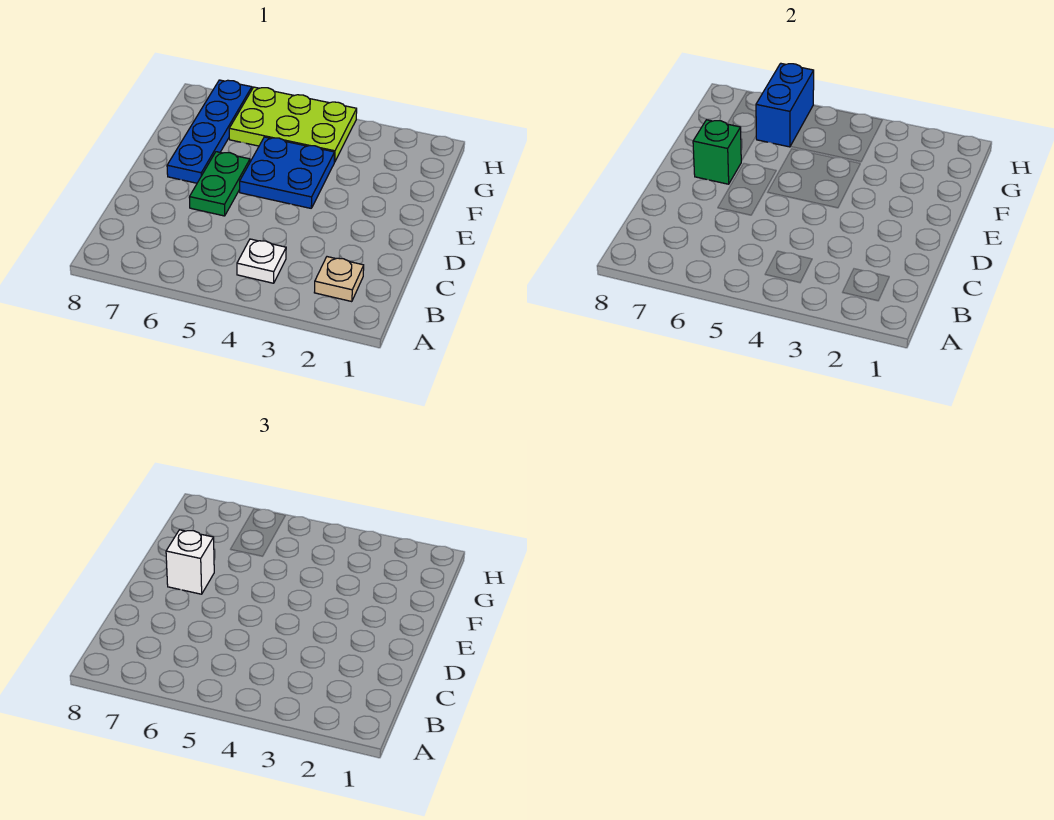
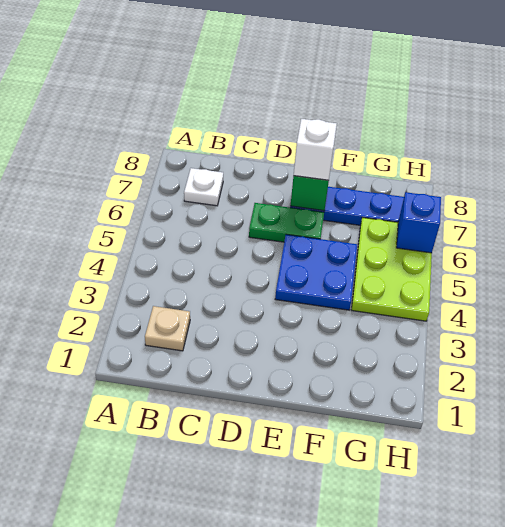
white plate B4 level 1 -> white plate B7 level 1
blue brick G6:H6 level 2 -> blue brick H6 level 2

